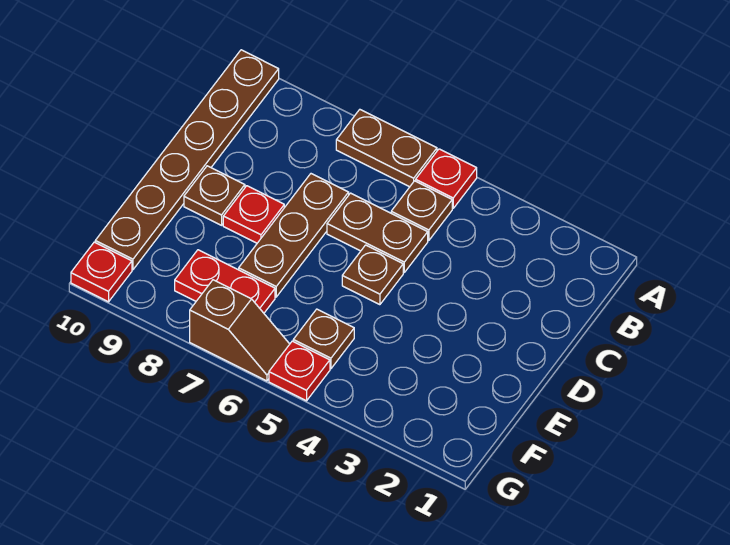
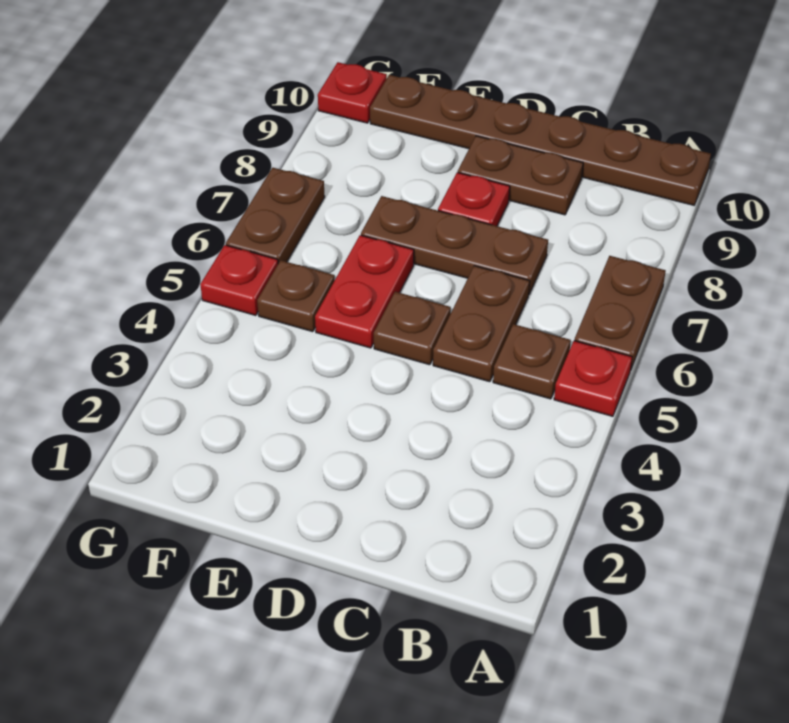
brown plate D9 level 1 -> brown plate C9:D9 level 1
red plate F7:F8 level 1 -> red plate E5:E6 level 1
brown slope G6:G7 level 1 top 7 -> brown plate G6:G7 level 1

